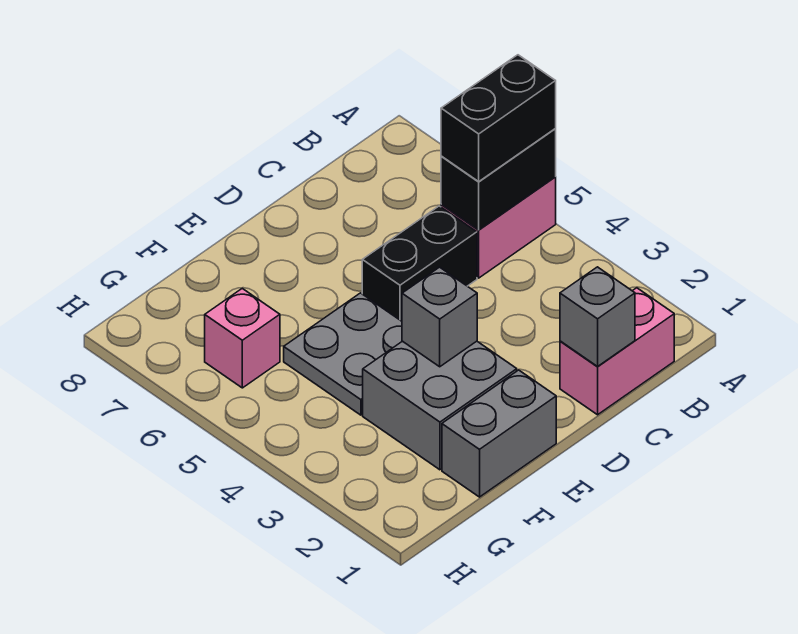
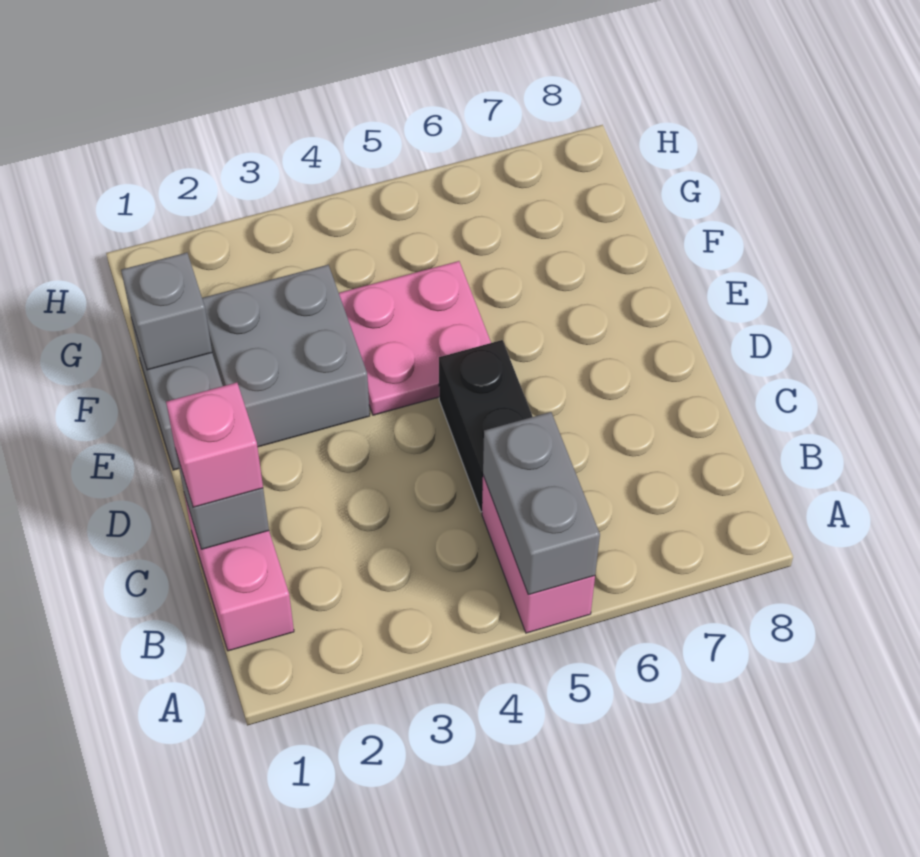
black brick A5:B5 level 2 -> grey brick A5:B5 level 2
black brick A5:B5 level 3 -> none
grey brick E3 level 2 -> grey brick F1 level 2
grey plate E4:F5 level 1 -> pink plate E4:F5 level 1
pink brick G6 level 1 -> pink brick C1 level 3

